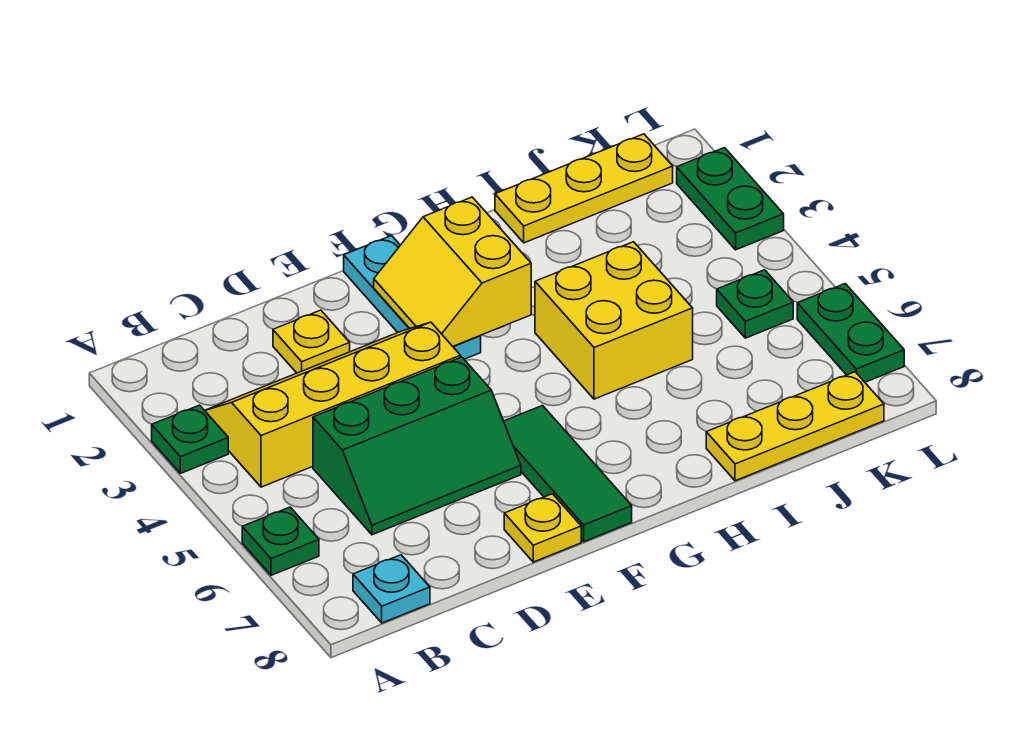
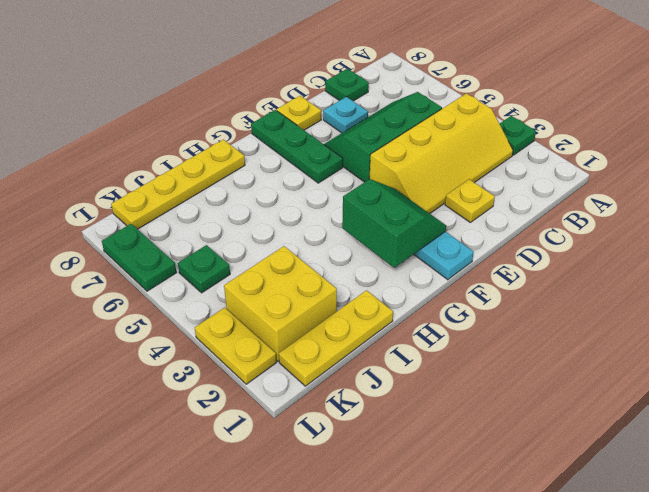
green plate A6 level 1 -> green plate C8 level 1
cyan plate B8 level 1 -> cyan plate D7 level 1
yellow slope F2:G3 level 2 top G -> green slope F2:G3 level 2 top G
green tile F6:F8 level 1 -> green plate F6:F8 level 1
yellow brick H4:I5 level 1 -> yellow brick J2:K3 level 1
yellow plate I8:K8 level 1 -> yellow plate H8:K8 level 1
green plate L2:L3 level 1 -> yellow plate L2:L3 level 1

